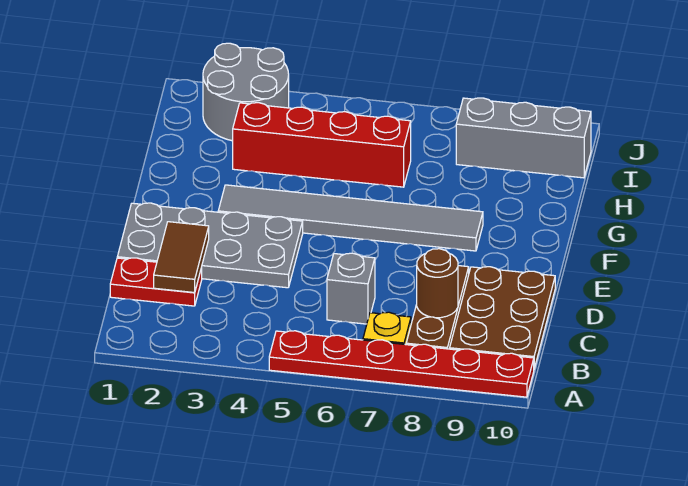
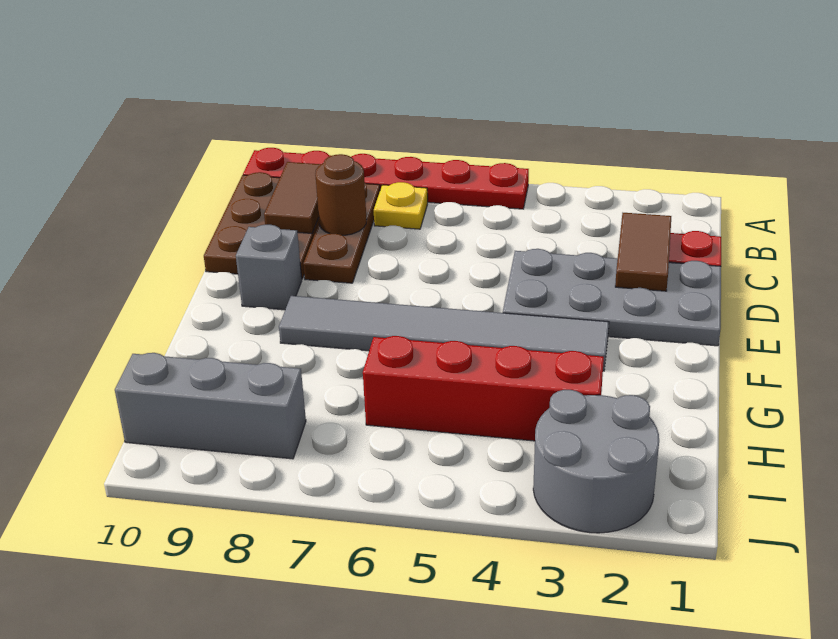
none -> brown tile B9:C9 level 2
grey brick C6 level 1 -> grey brick E9 level 1

